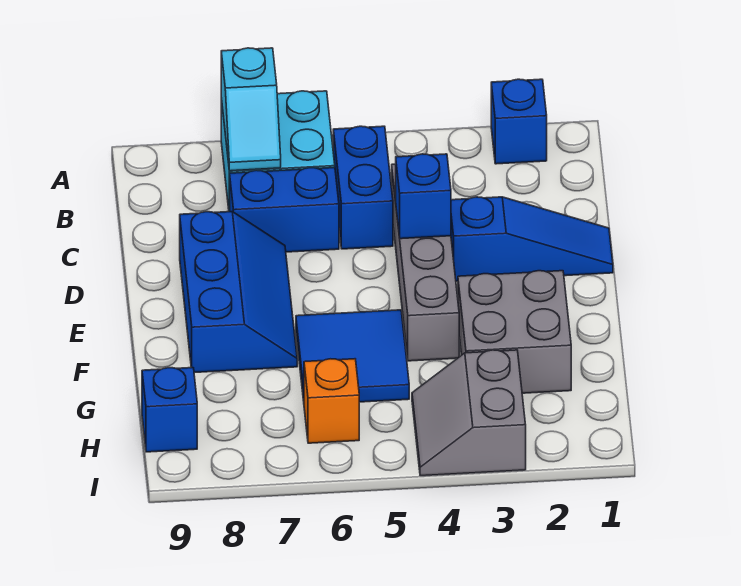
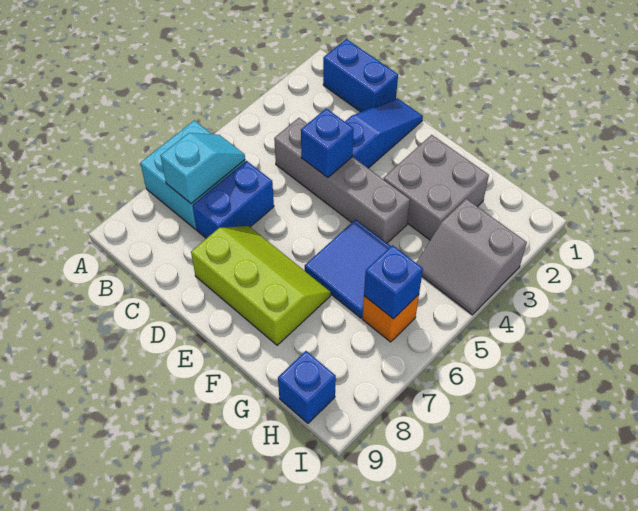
blue brick A2 level 1 -> blue brick H6 level 2
cyan slope A7:B7 level 2 top A -> cyan slope B6:B7 level 2 top 7
blue brick B5:C5 level 1 -> blue brick B1:C1 level 1
blue slope D7:F8 level 1 top 8 -> lime slope D7:F8 level 1 top 8

